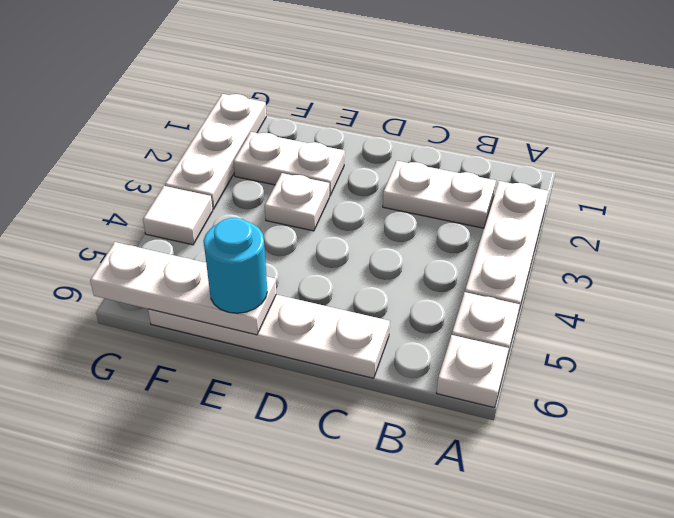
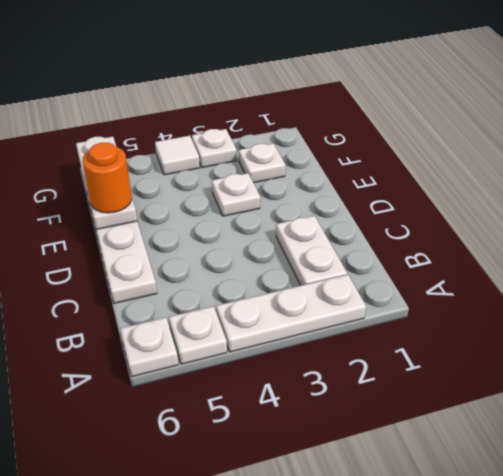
white plate E2:F2 level 1 -> white plate F2 level 1
cyan round brick E6 level 3 -> orange round brick E6 level 3
white plate G1:G3 level 1 -> white plate G3 level 1

